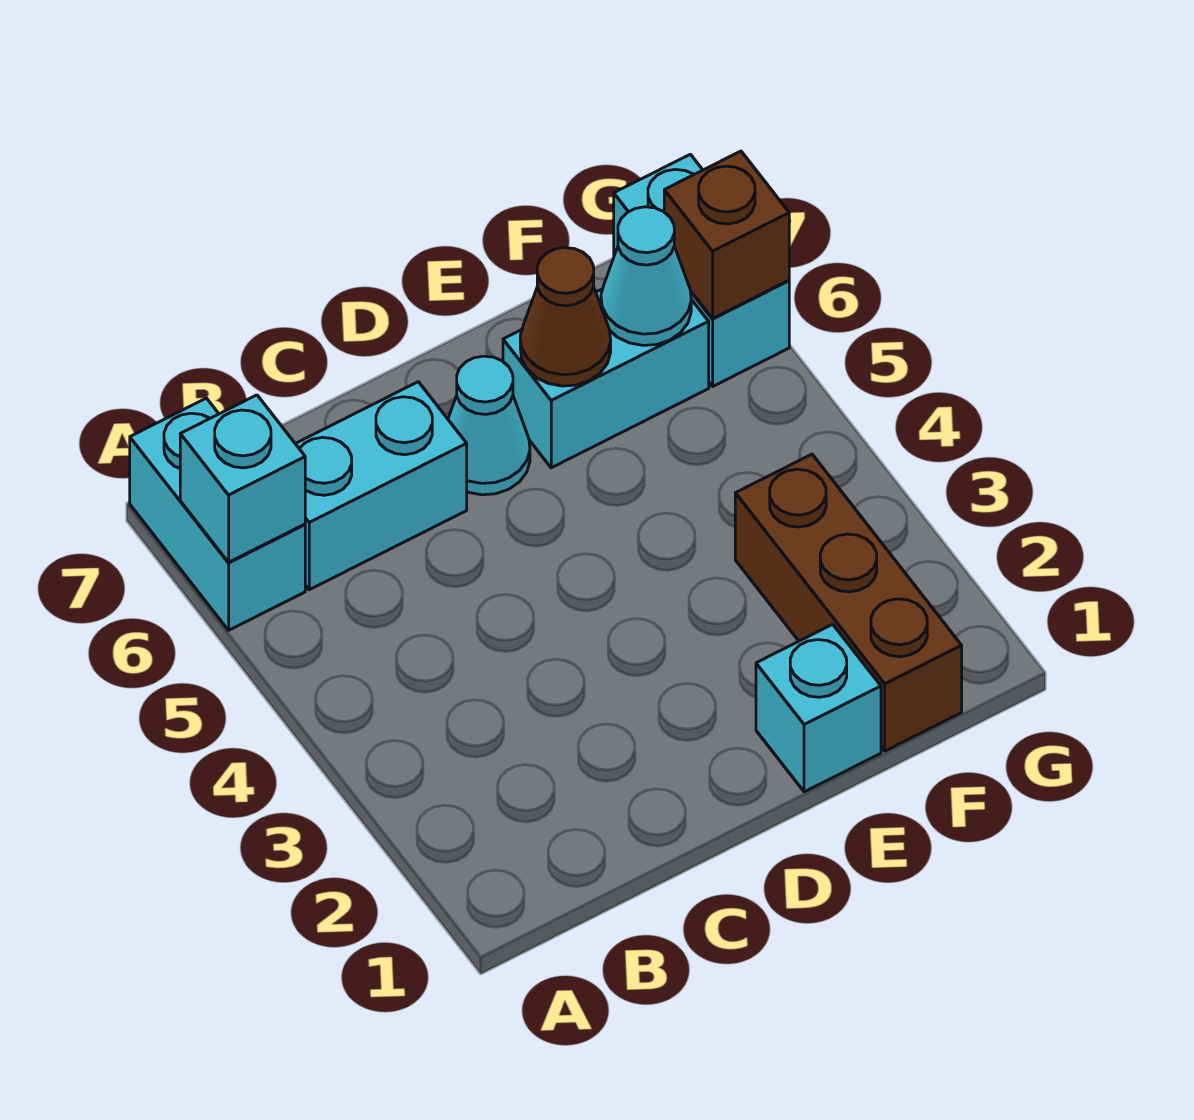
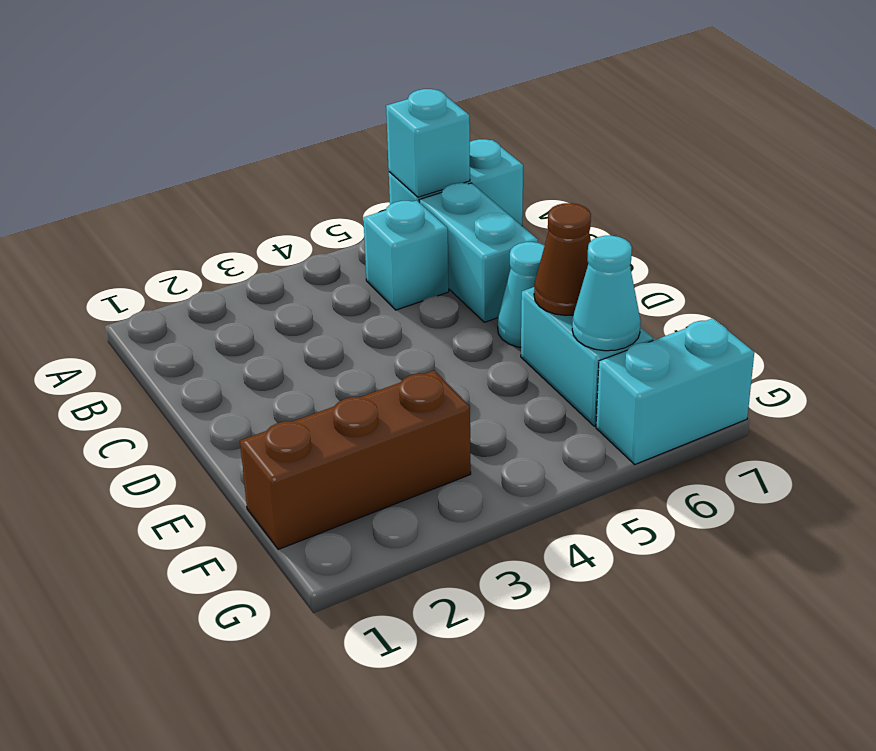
cyan brick E1 level 1 -> cyan brick B5 level 1
brown brick G6 level 2 -> none

